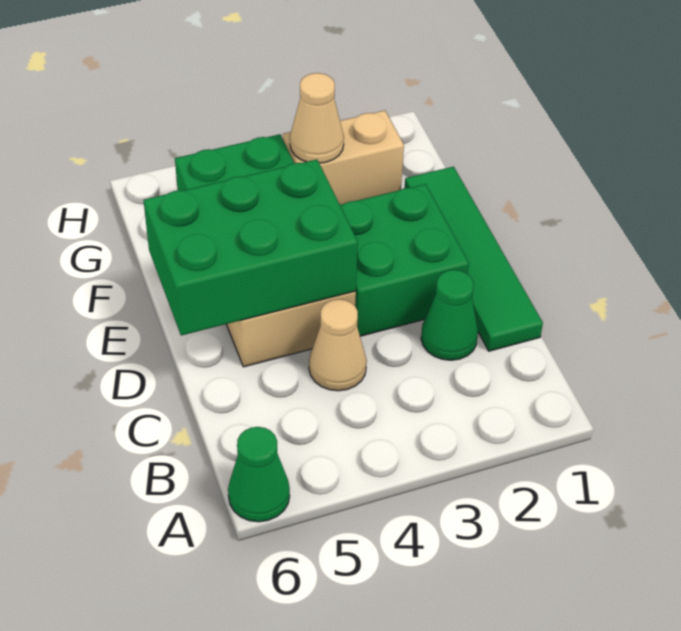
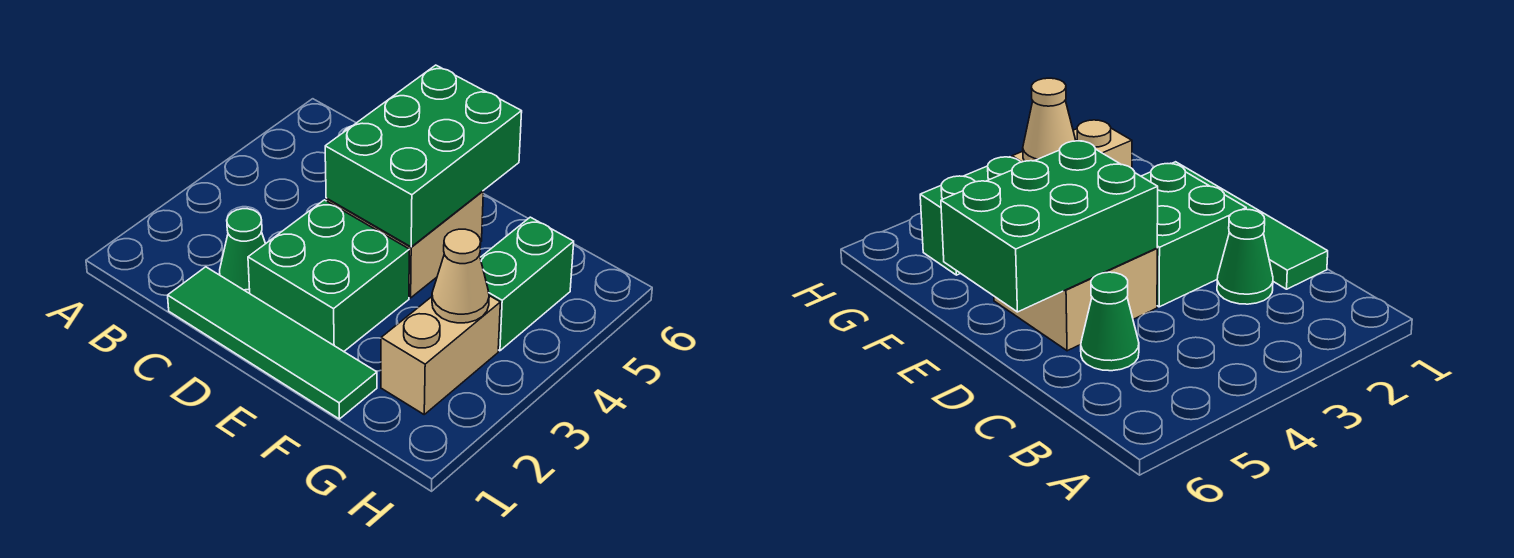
green cone A6 level 1 -> green cone C5 level 1
tan cone C4 level 1 -> none

